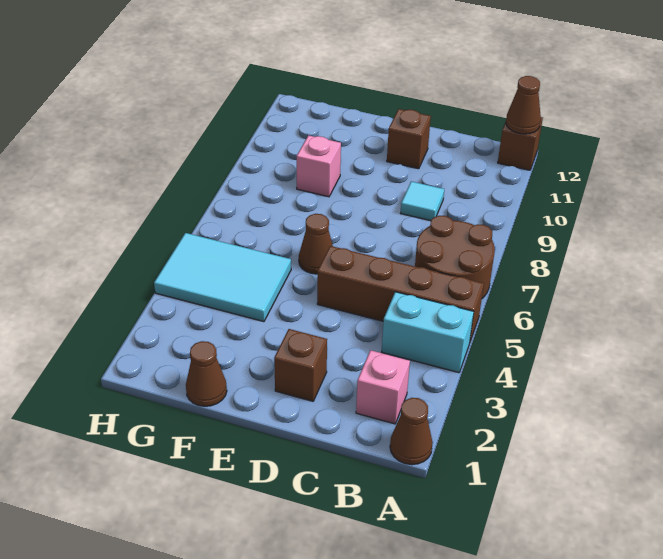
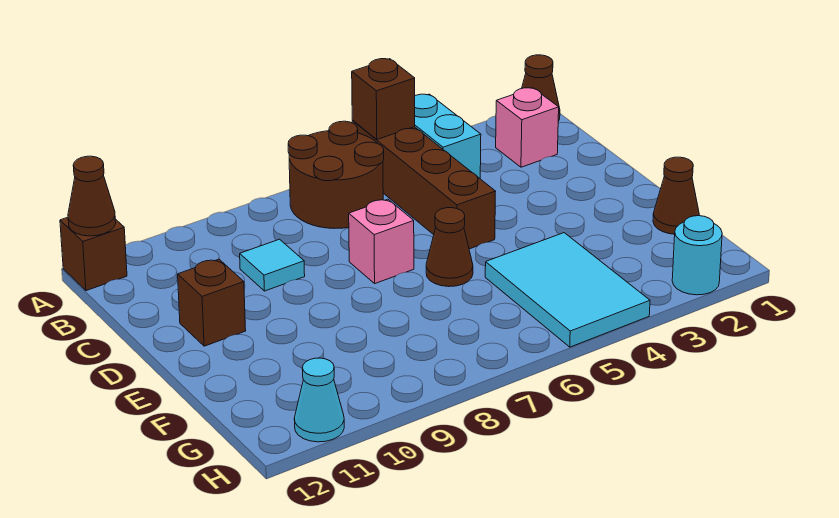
brown brick D2 level 1 -> brown brick A5 level 2
pink brick F9 level 1 -> pink brick D7 level 1
none -> cyan round brick H2 level 1
none -> cyan cone H11 level 1

